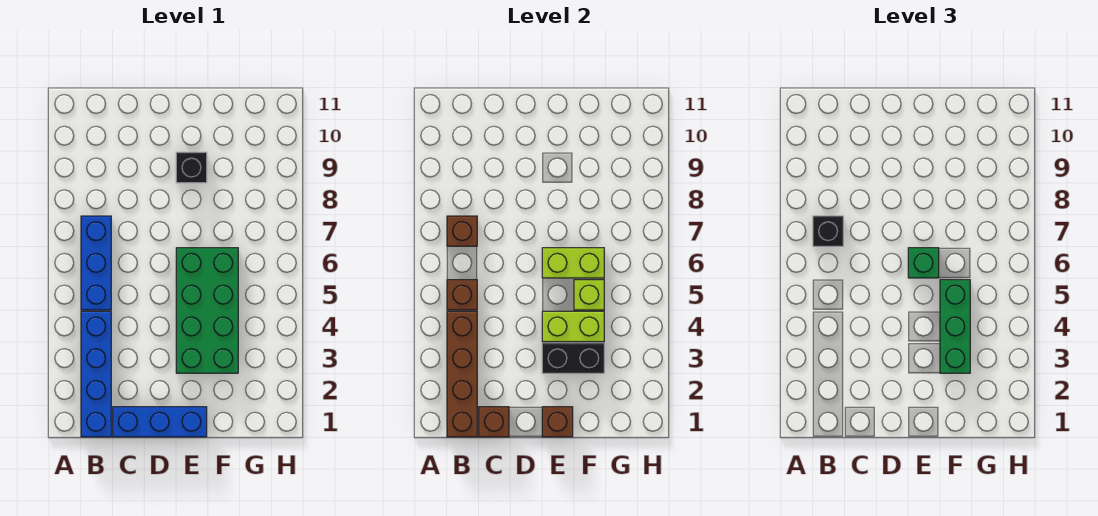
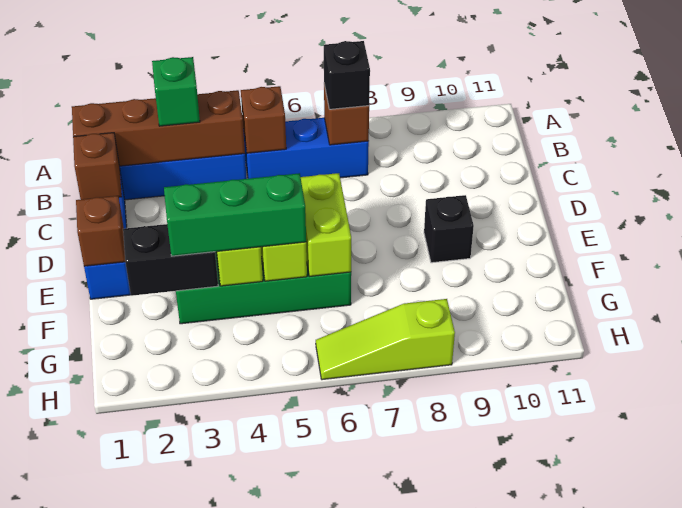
black brick E3:F3 level 2 -> black brick F2:F3 level 2
green brick E6 level 3 -> green brick B3 level 3
none -> lime slope H6:H8 level 1 top 8

